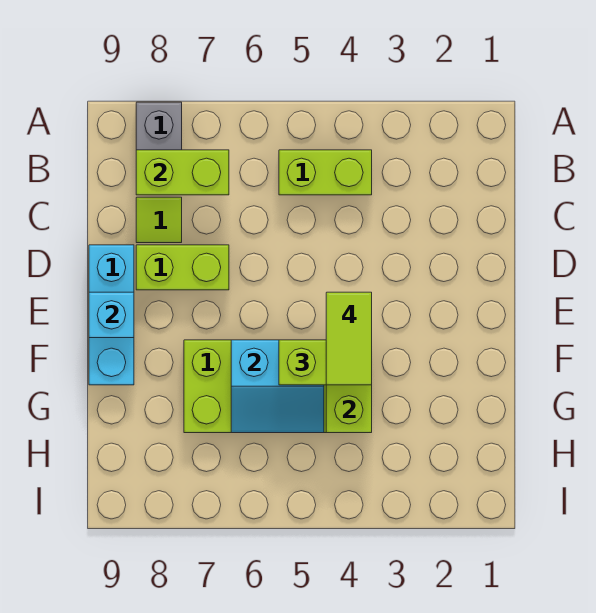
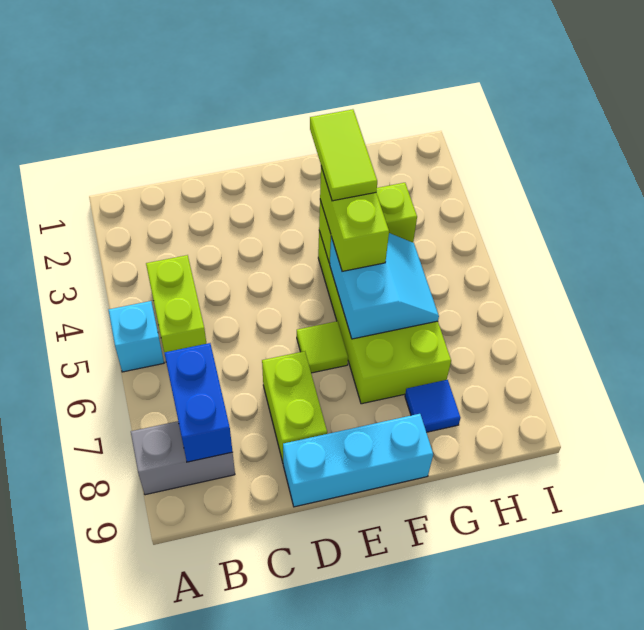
lime brick B7:B8 level 2 -> blue brick B7:B8 level 2
lime tile C8 level 1 -> lime tile E6 level 1
lime tile E4:F4 level 4 -> lime tile F3:F4 level 4
cyan brick E9 level 2 -> cyan brick A5 level 1
none -> blue tile G8 level 1

